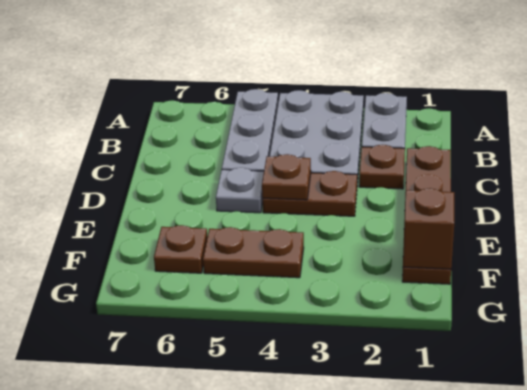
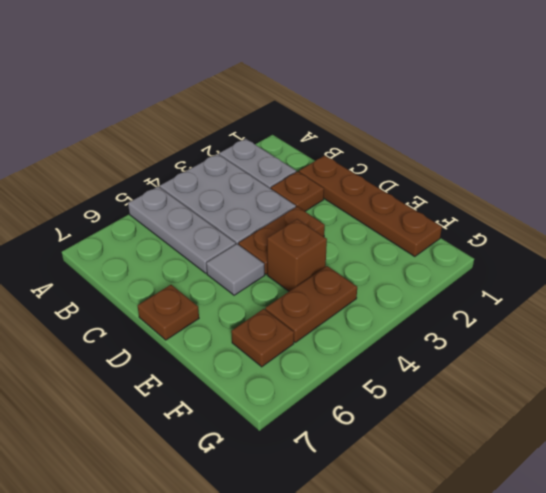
brown plate D4 level 2 -> brown plate D7 level 1
grey plate D5 level 1 -> grey tile D5 level 1
brown brick F1 level 2 -> brown brick E4 level 1

